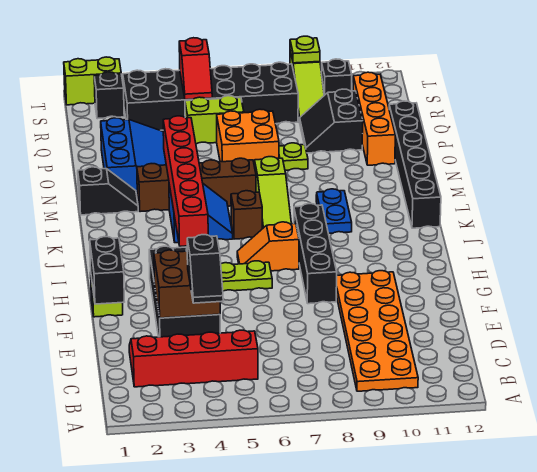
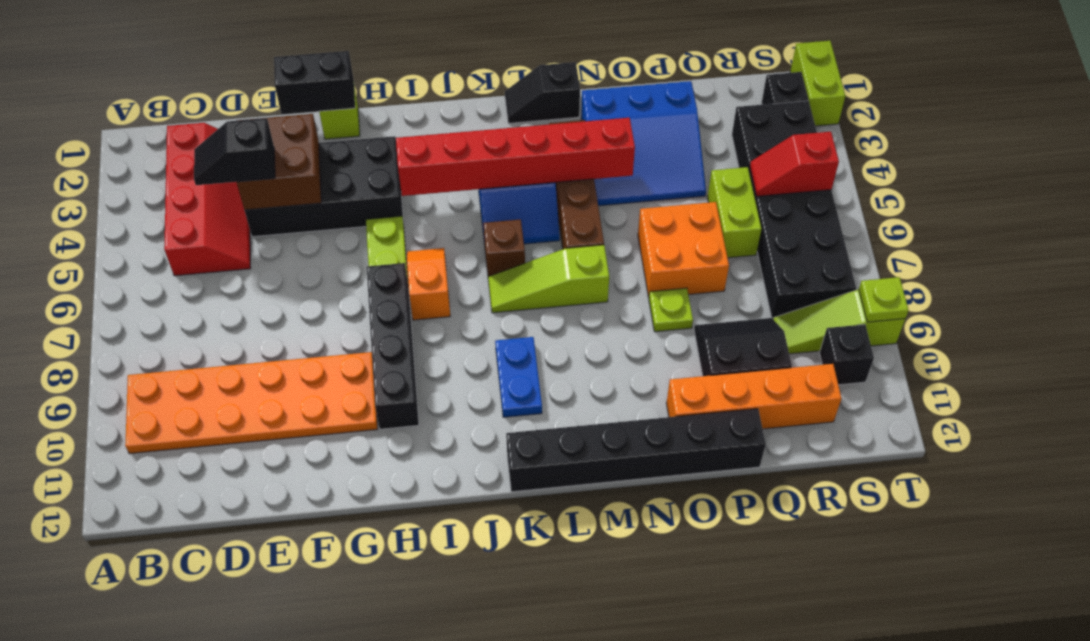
black brick G8:J8 level 1 -> black brick H7:H10 level 1
blue plate K9:L9 level 1 -> blue plate K9:K10 level 1
black slope M1:M2 level 1 top 1 -> black slope L1:M1 level 1 top M

